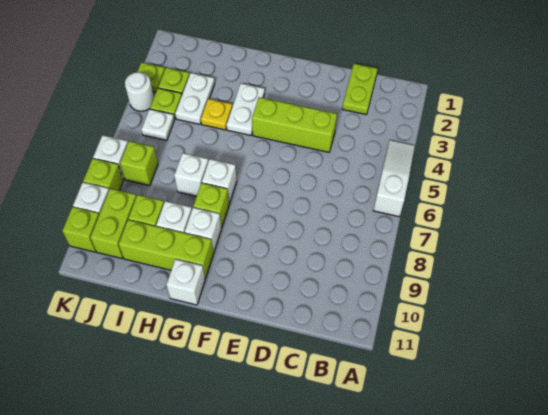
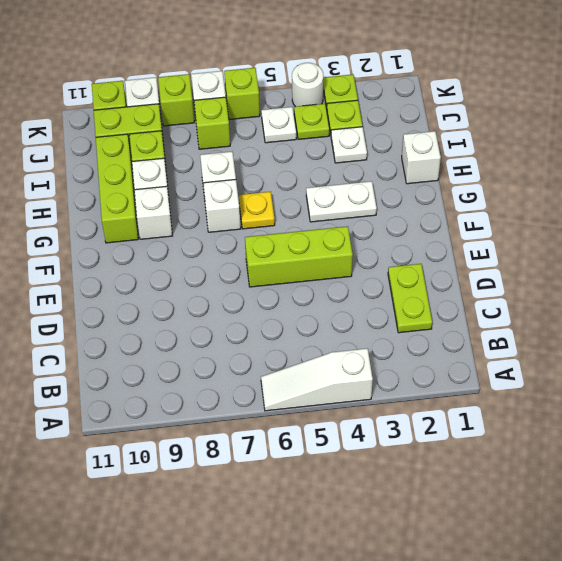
white slope A4:A6 level 1 top 6 -> white slope A4:A6 level 1 top 4
lime plate C1:C2 level 1 -> lime plate C2:D2 level 1
lime brick D4:F4 level 1 -> lime brick E4:E6 level 1
lime brick G8 level 1 -> lime brick K6 level 1
white brick G11 level 1 -> white brick H1 level 1
yellow plate H4 level 1 -> yellow plate G6 level 1
white plate I3:I4 level 1 -> white plate I3 level 1

